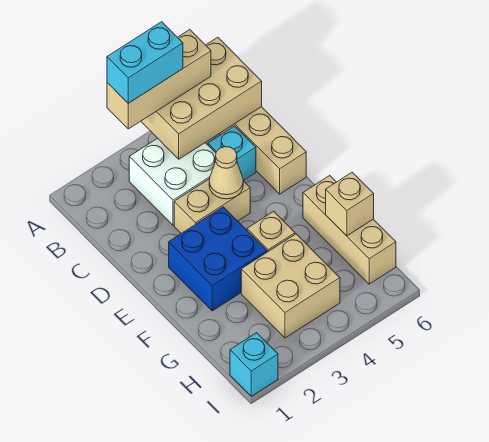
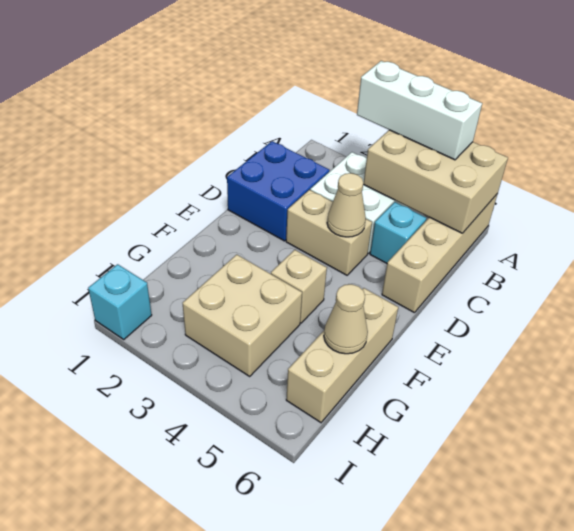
tan brick A3:A5 level 3 -> white brick A3:A5 level 3
cyan brick A3:A4 level 4 -> none
blue brick E2:F3 level 1 -> blue brick C1:D2 level 1
tan brick G6 level 2 -> tan cone G6 level 2

